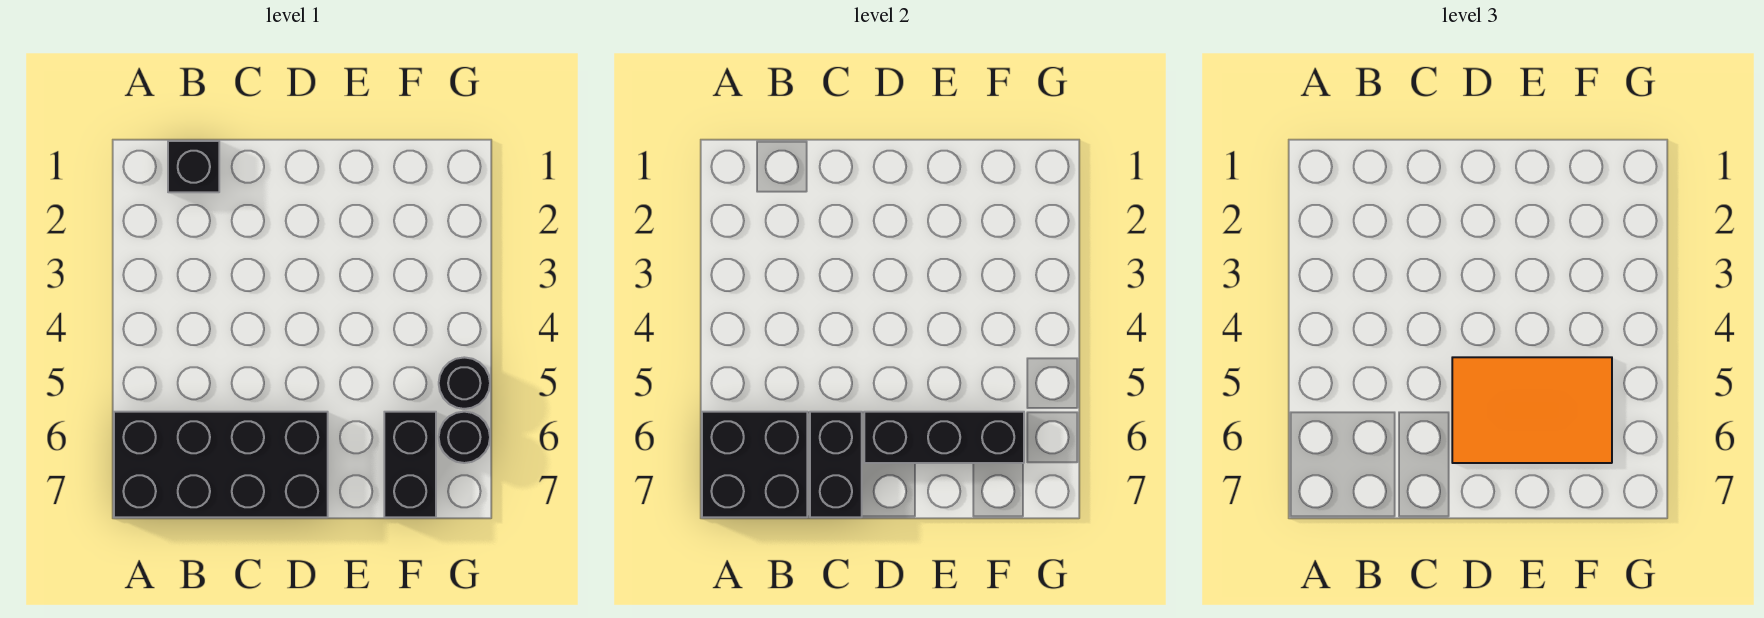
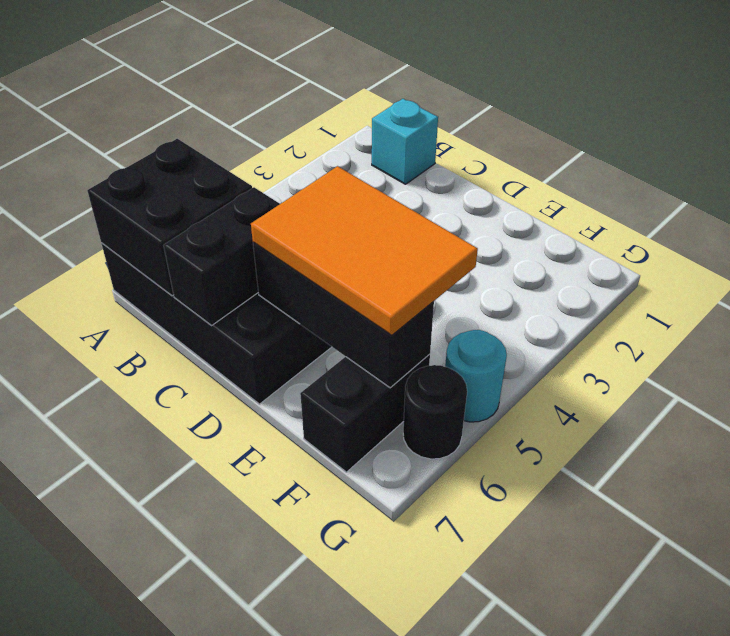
black brick B1 level 1 -> cyan brick B1 level 1
black round brick G5 level 1 -> cyan round brick G5 level 1

